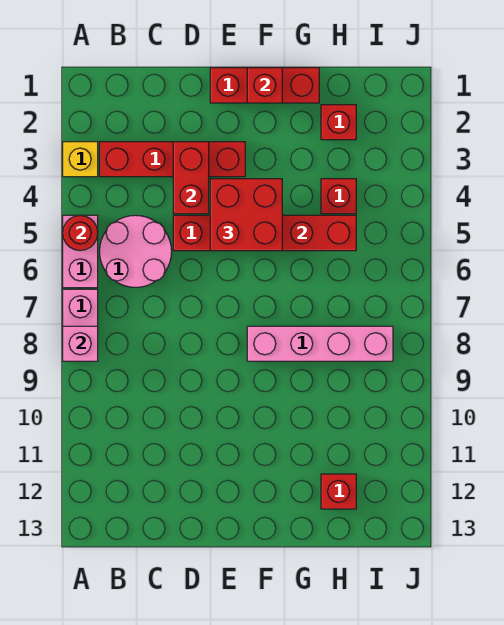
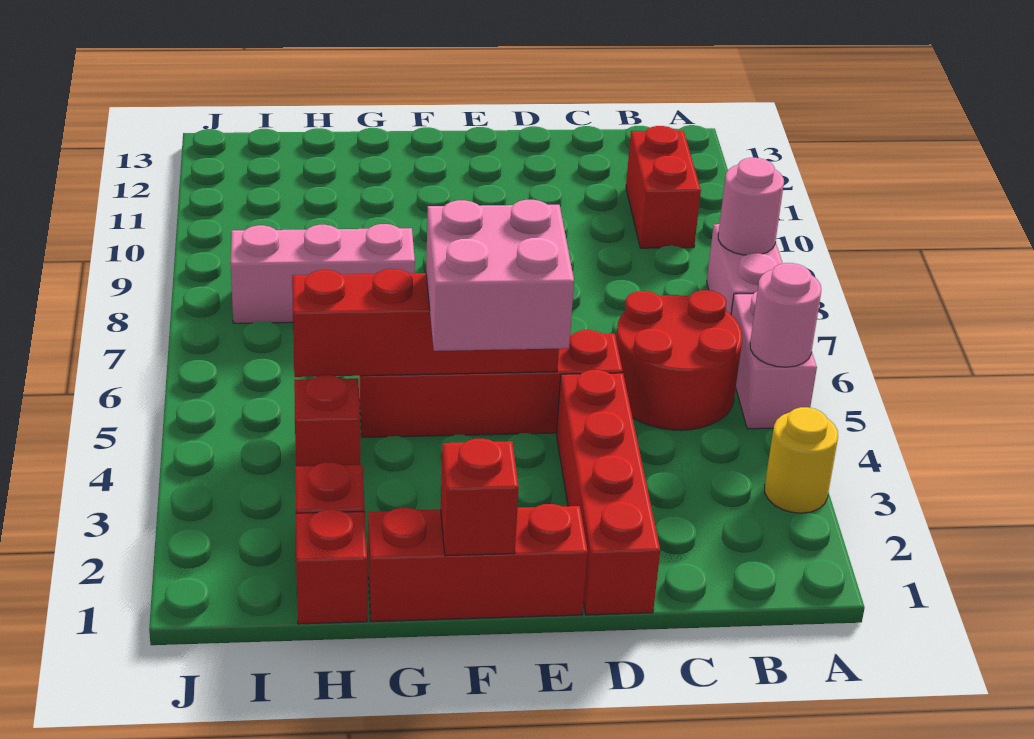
yellow brick A3 level 1 -> yellow round brick A3 level 1
red round brick A5 level 2 -> pink round brick A5 level 2
pink brick A8 level 2 -> pink round brick A8 level 2
red brick B3:E3 level 1 -> red brick D1:D4 level 1
pink round brick B5:C6 level 1 -> red round brick B5:C6 level 1
red brick D3:D4 level 2 -> red brick B10:B11 level 1
red brick E4:F5 level 3 -> pink brick E4:F5 level 3
pink brick F8:I8 level 1 -> pink brick G8:I8 level 1
red brick H12 level 1 -> red brick H1 level 1

